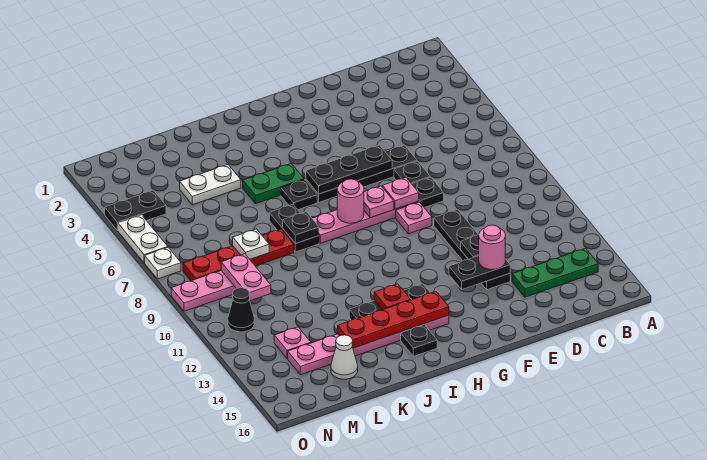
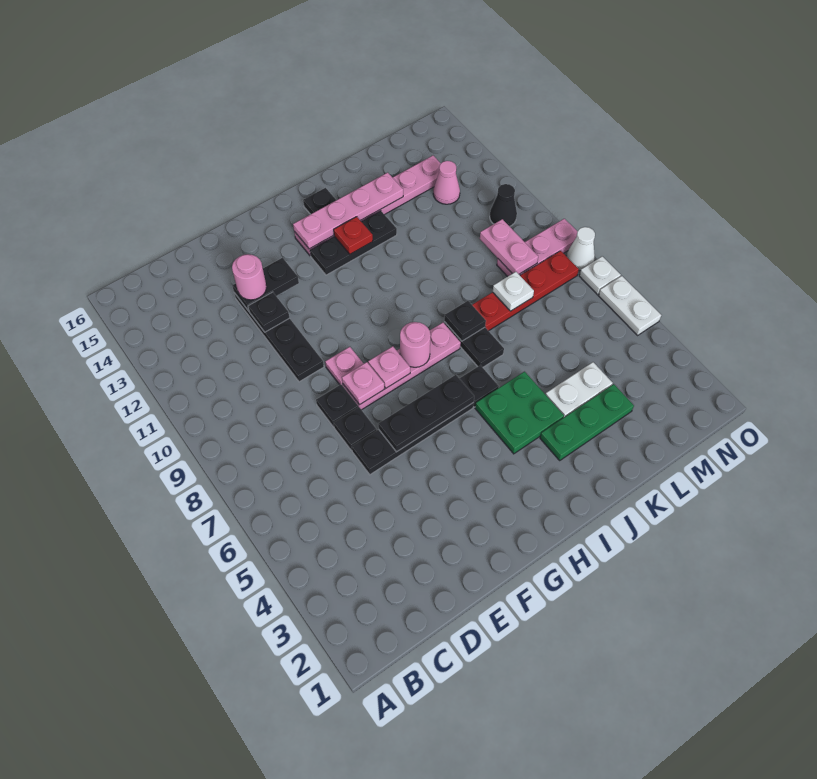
green plate B14:D14 level 1 -> green plate J3:L3 level 1
red plate H14:K14 level 2 -> pink plate H14:K14 level 2
green plate I5:J5 level 1 -> green plate I4:J5 level 1
white cone L15 level 1 -> white cone O8 level 1
pink plate M13 level 1 -> pink cone M13 level 1
black plate N4:O4 level 1 -> none

